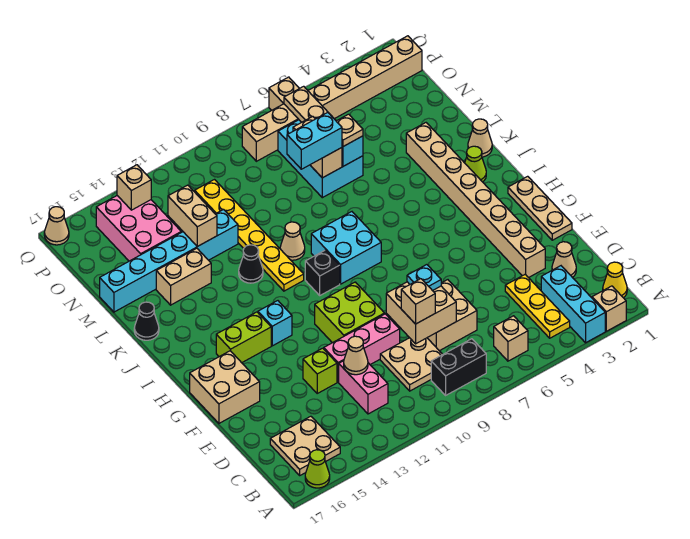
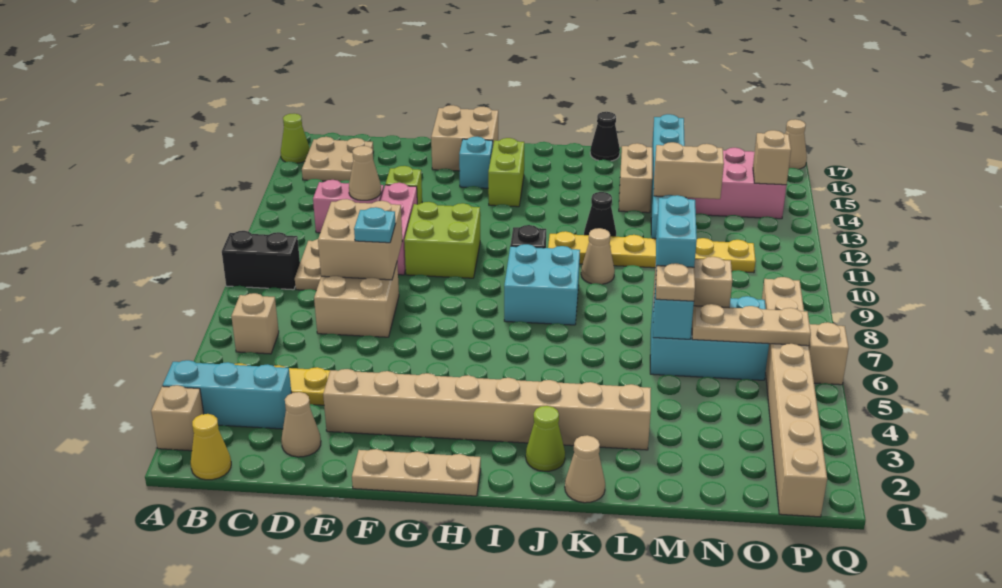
black brick B8:B9 level 1 -> black brick A9:B9 level 1
tan brick D9 level 3 -> none
cyan brick H13 level 1 -> cyan brick G15 level 1

